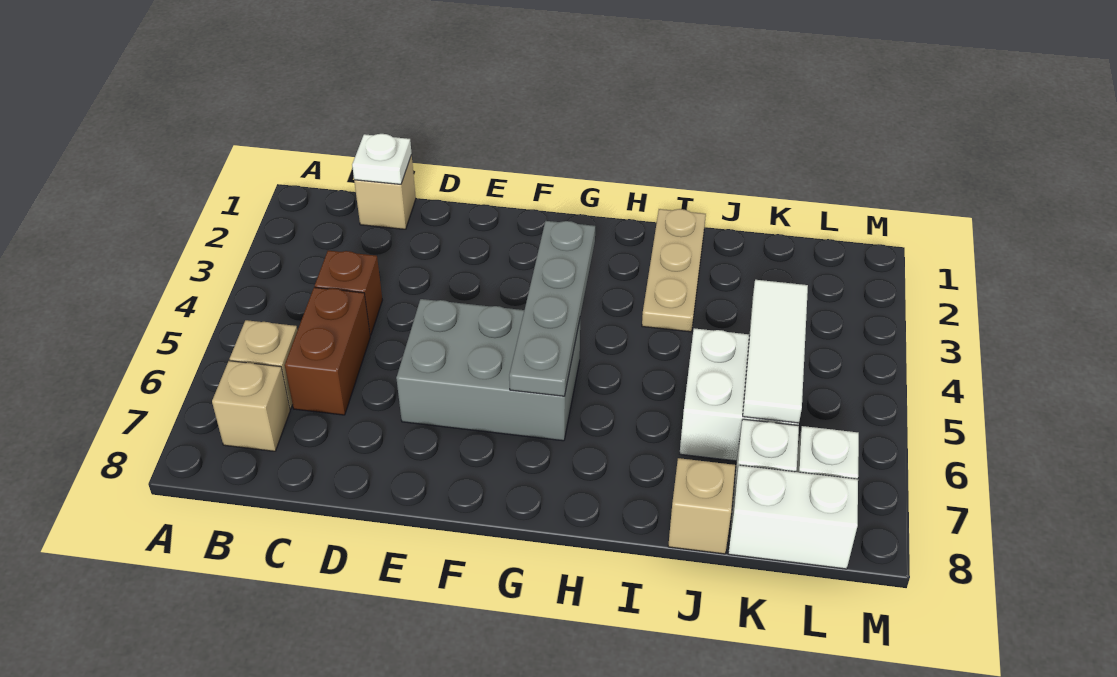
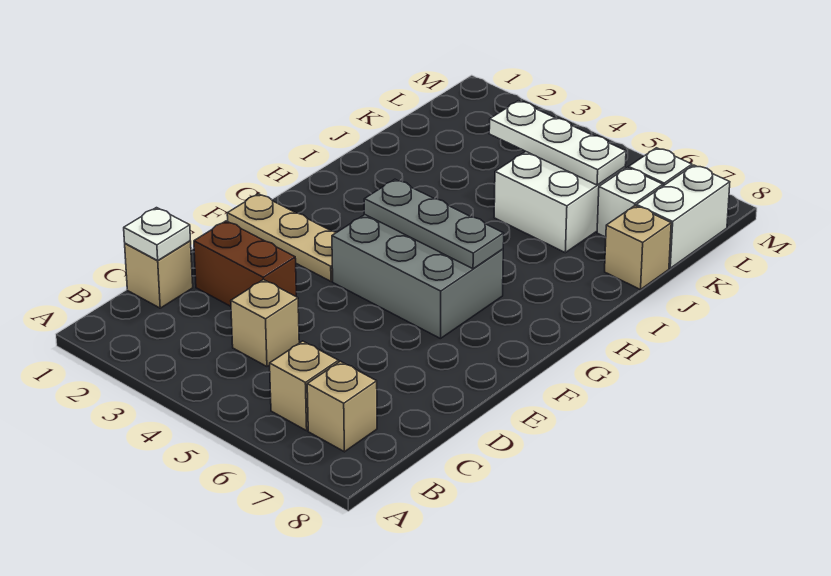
brown brick C4 level 1 -> tan brick C4 level 1
brown brick C5:C6 level 1 -> brown brick D2:D3 level 1
grey brick E5:G6 level 1 -> grey brick F4:G6 level 1
grey plate G3:G6 level 2 -> grey plate G4:G6 level 2
tan plate I1:I3 level 1 -> tan plate F1:F3 level 1
white tile K4:K6 level 2 -> white plate K4:K6 level 2

